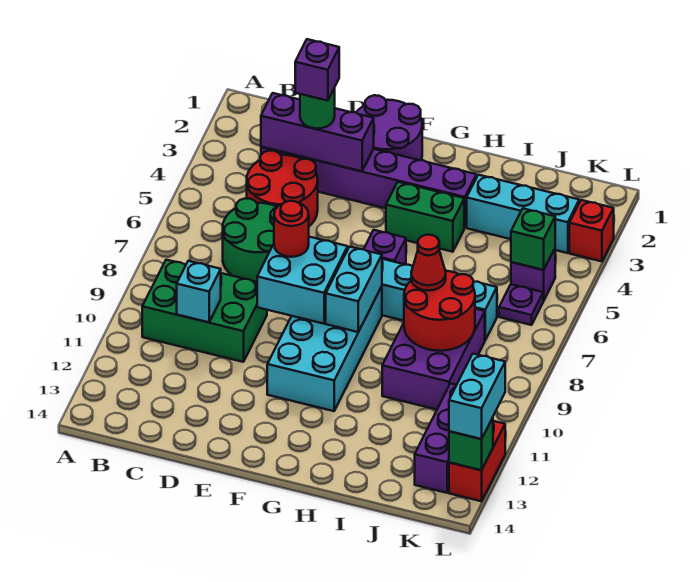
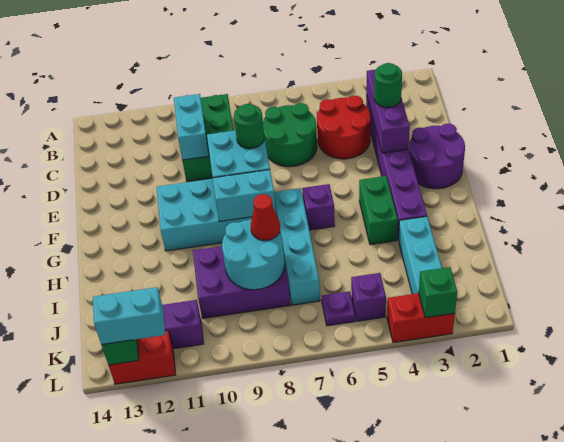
cyan brick C10 level 2 -> cyan brick C10:D10 level 2
purple brick D3 level 4 -> none
red round brick E8 level 3 -> green round brick E8 level 3
red round brick I8:J9 level 2 -> cyan round brick I8:J9 level 2
green brick K5 level 2 -> green brick L3 level 2
red brick L3 level 1 -> red brick L3:L4 level 1

